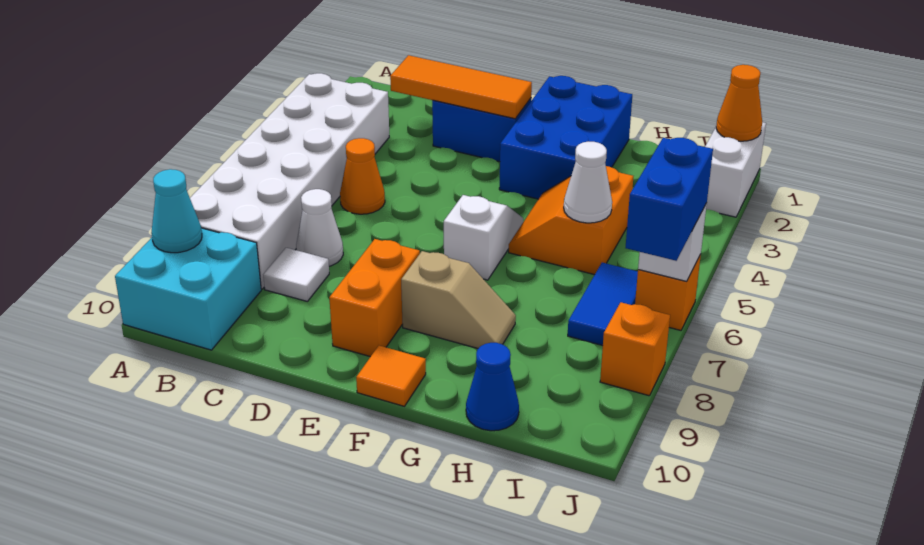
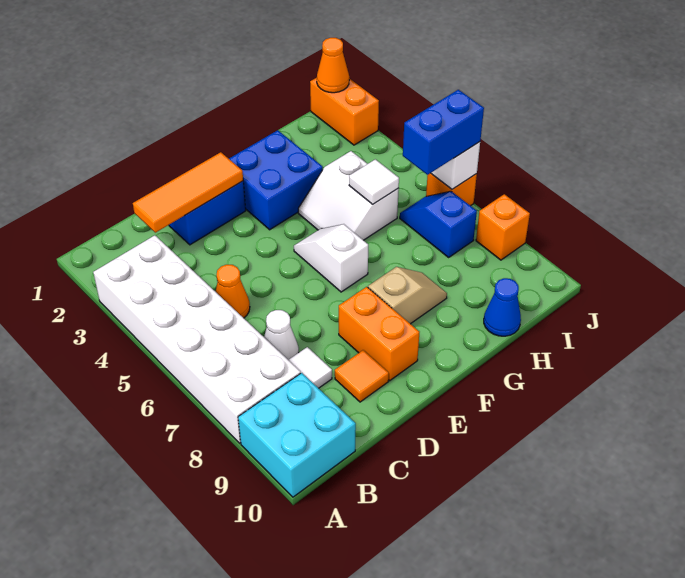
cyan cone A9 level 2 -> none
blue brick F1:G3 level 1 -> blue brick F2:G3 level 1
orange tile F10 level 1 -> orange tile D9 level 1
orange slope G4:H5 level 1 top H -> white slope G4:H5 level 1 top H
white cone H5 level 2 -> white tile H5 level 2
blue tile I6:I7 level 1 -> blue slope I6:I7 level 1 top 7
white brick J1:J2 level 1 -> orange brick J1:J2 level 1
blue brick J6:J7 level 3 -> blue brick I6:J6 level 3

